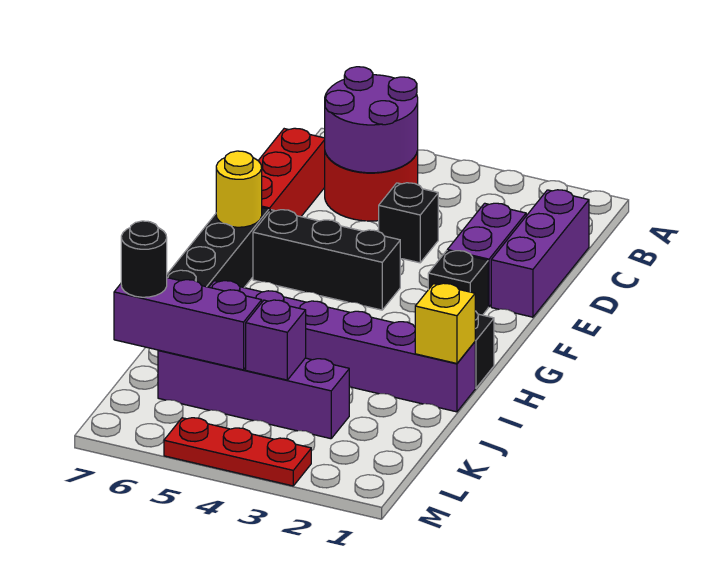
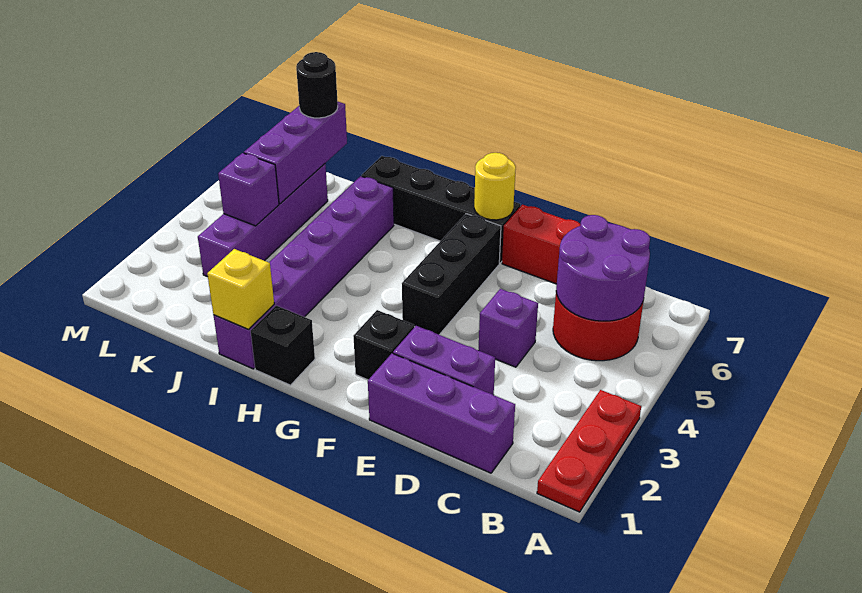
black brick D4 level 1 -> purple brick D4 level 1
red plate M3:M5 level 1 -> red plate A1:A3 level 1

